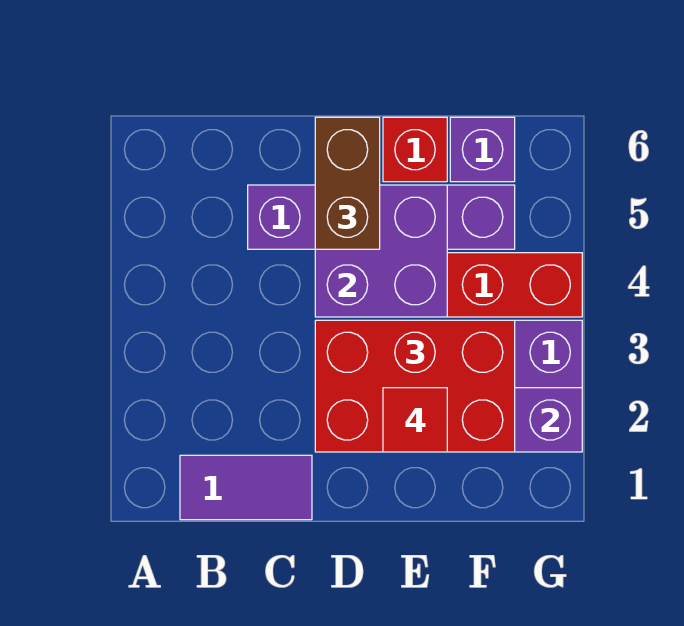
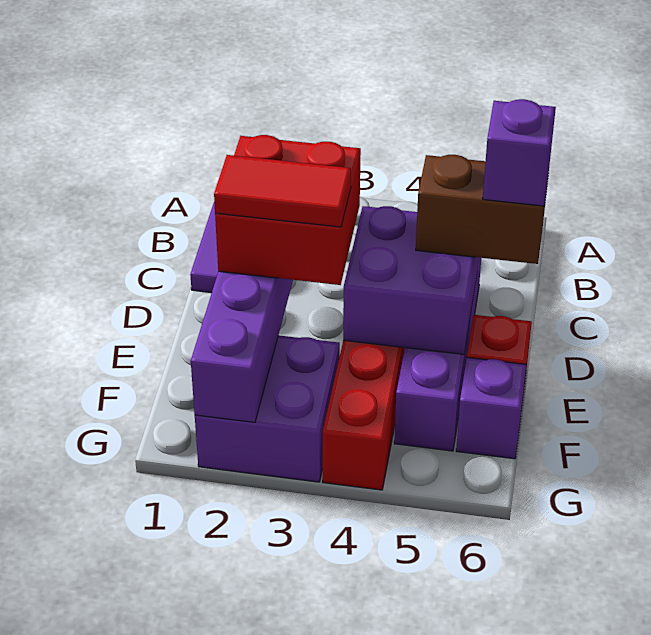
red brick D2:F3 level 3 -> red brick D2:E3 level 3
none -> purple brick D6 level 4
red tile E2 level 4 -> red tile E2:E3 level 4

